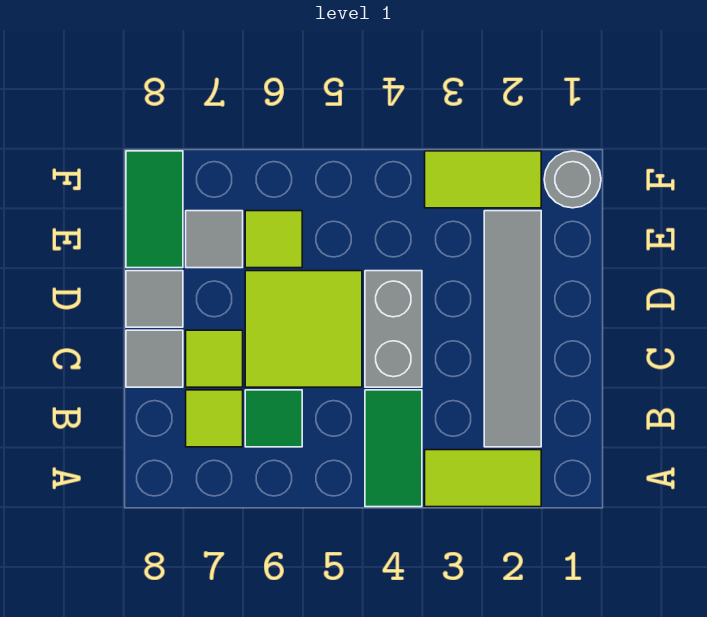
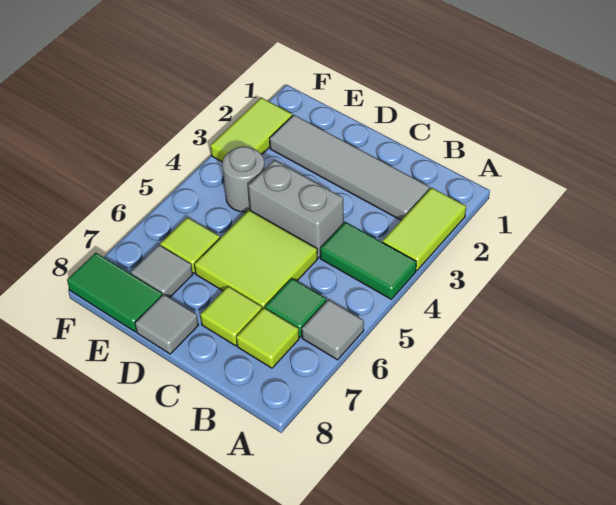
grey tile C8 level 1 -> grey tile A6 level 1
grey round brick F1 level 1 -> grey round brick E4 level 1

